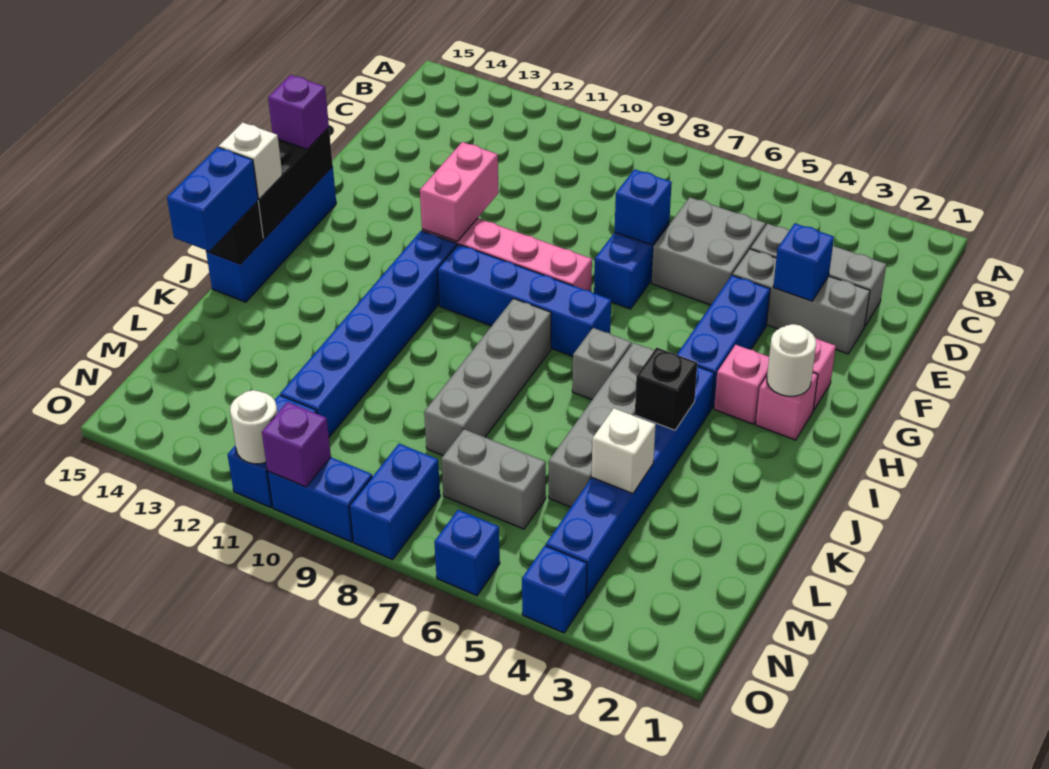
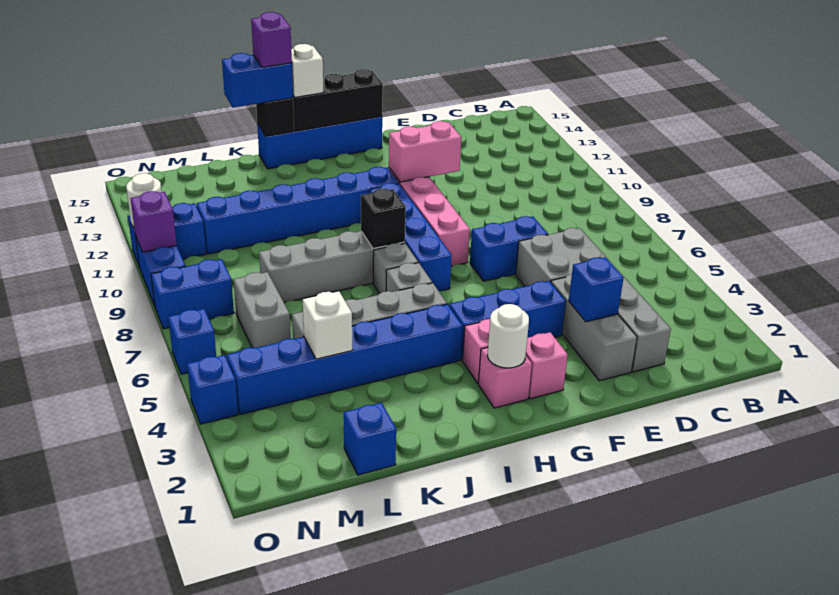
blue brick E7 level 2 -> blue brick L1 level 1
purple brick G15 level 3 -> purple brick J15 level 4
none -> grey brick I7 level 1
black brick J4 level 2 -> black brick I8 level 2

